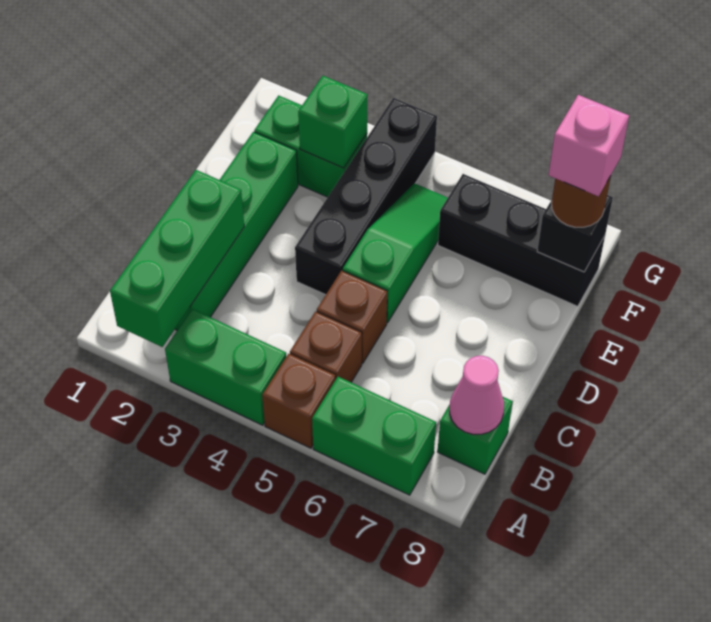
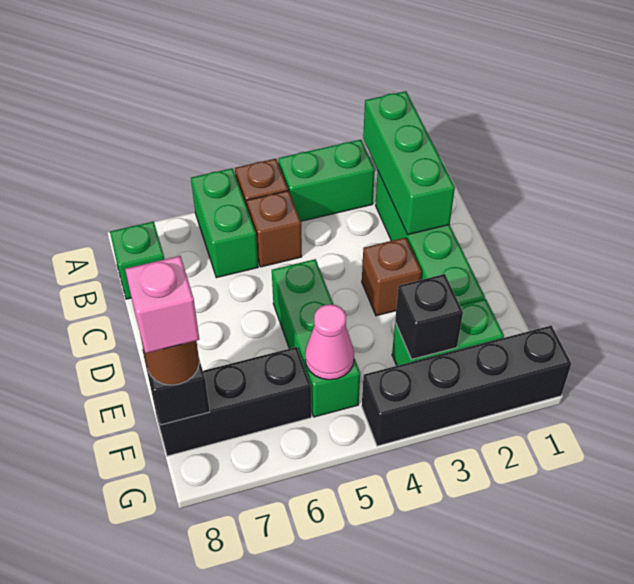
green brick A6:A7 level 1 -> green brick A6:B6 level 1
pink cone B8 level 2 -> pink cone F5 level 2
brown brick C5 level 1 -> brown brick D3 level 1
black brick D4:G4 level 1 -> black brick G1:G4 level 1
green slope D5:F5 level 1 top D -> green brick D5:F5 level 1
green brick F3 level 2 -> black brick F3 level 2

